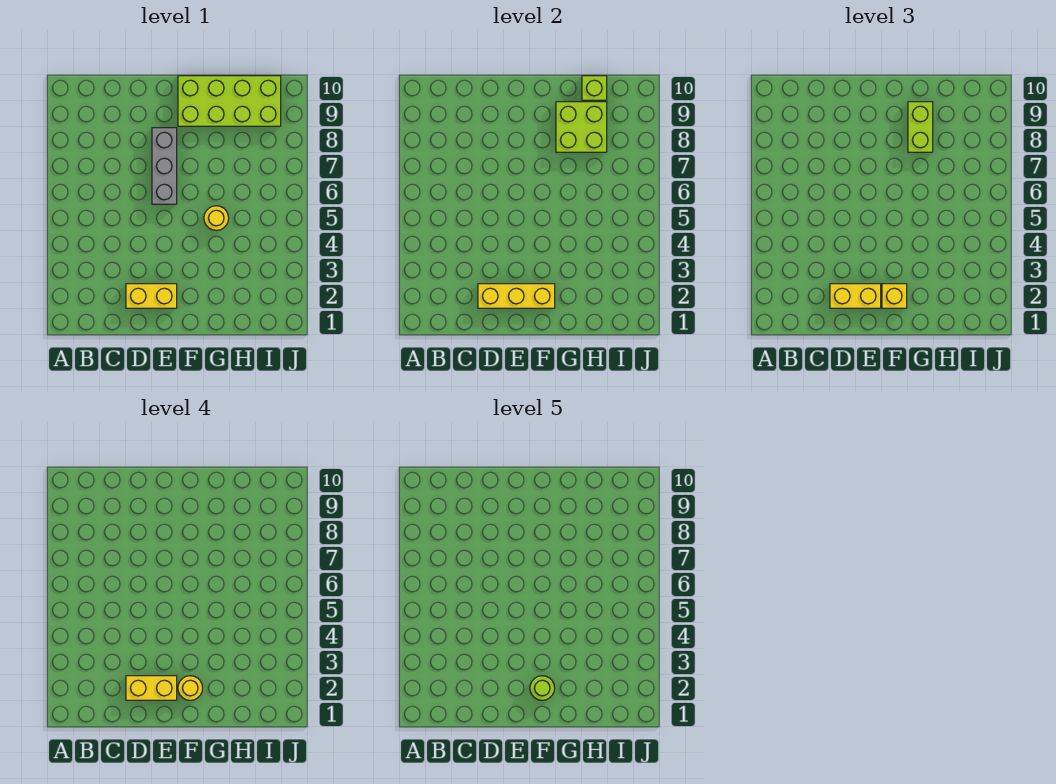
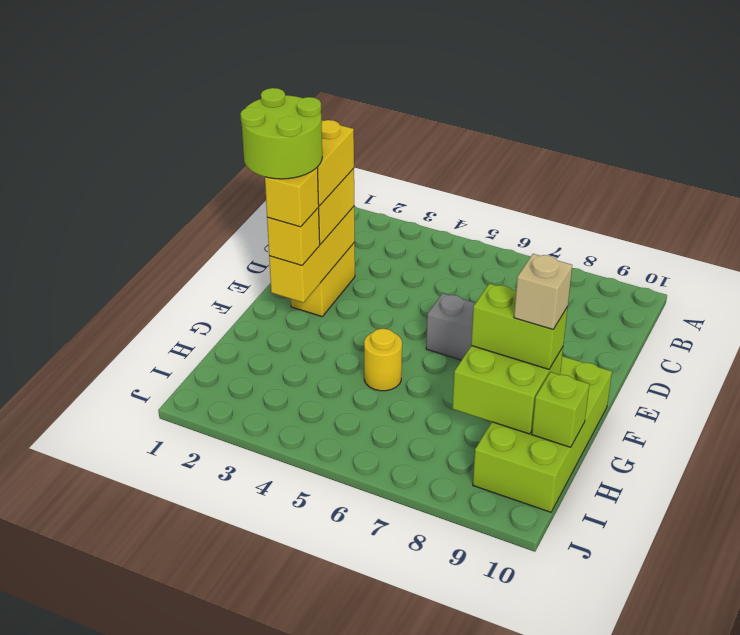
yellow round brick F2 level 4 -> yellow brick F2 level 4
lime round brick F2 level 5 -> lime round brick E1:F2 level 5
none -> tan brick G9 level 4

